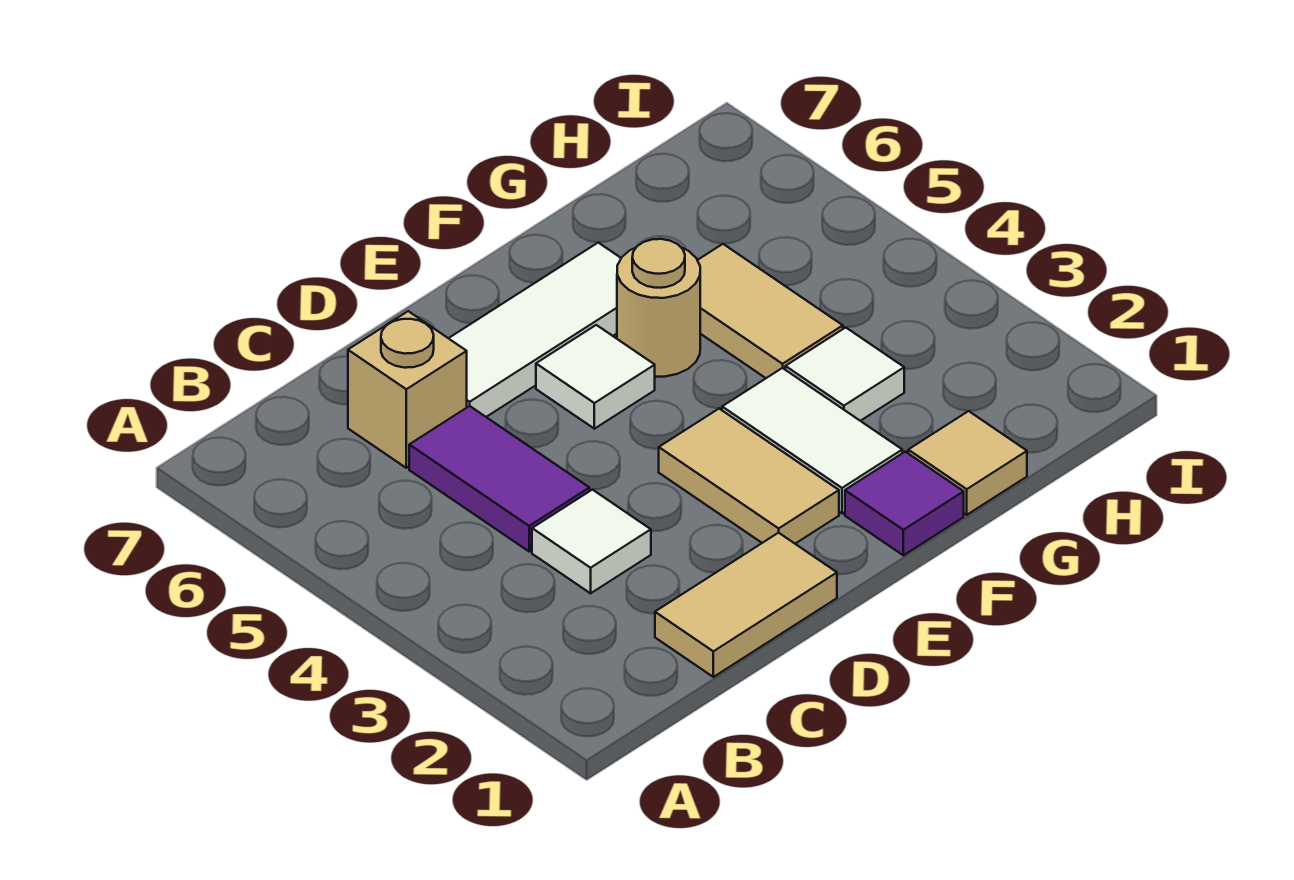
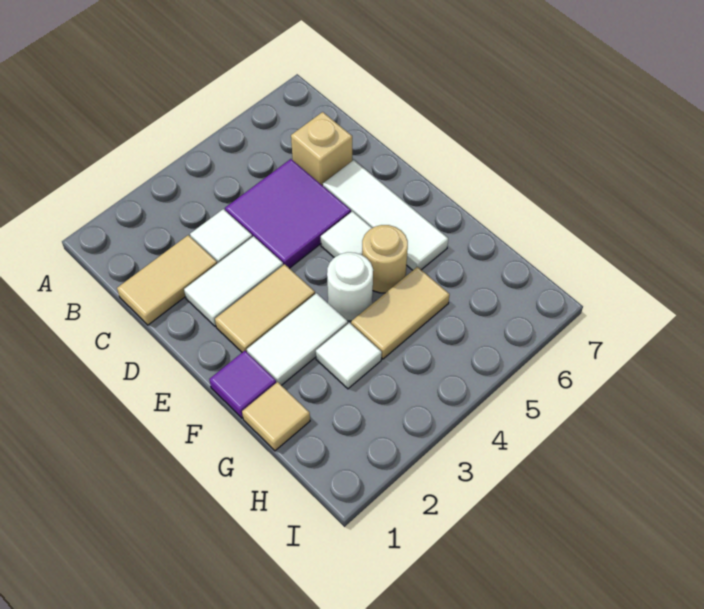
tan tile C1:D1 level 1 -> tan tile C1:C2 level 1
purple tile C4:C5 level 1 -> purple tile C4:D5 level 1
none -> white tile D2:D3 level 1
none -> white round brick F4 level 1

